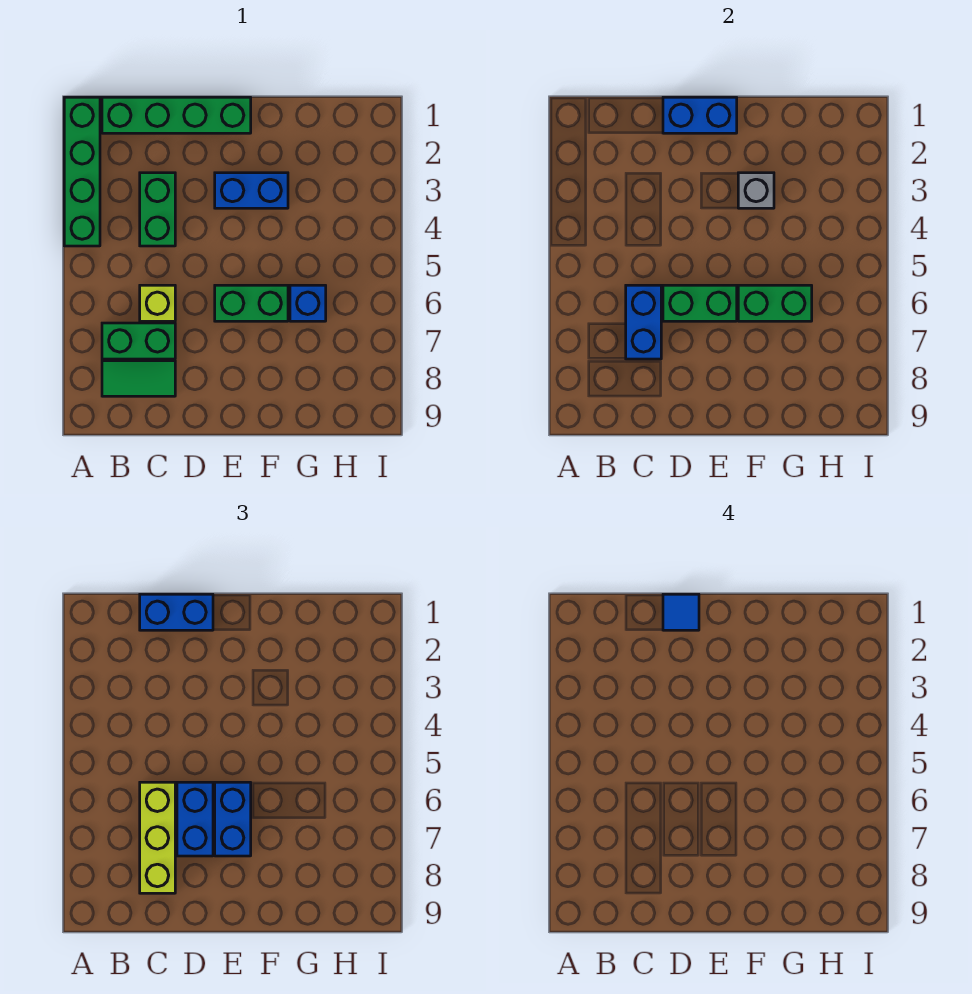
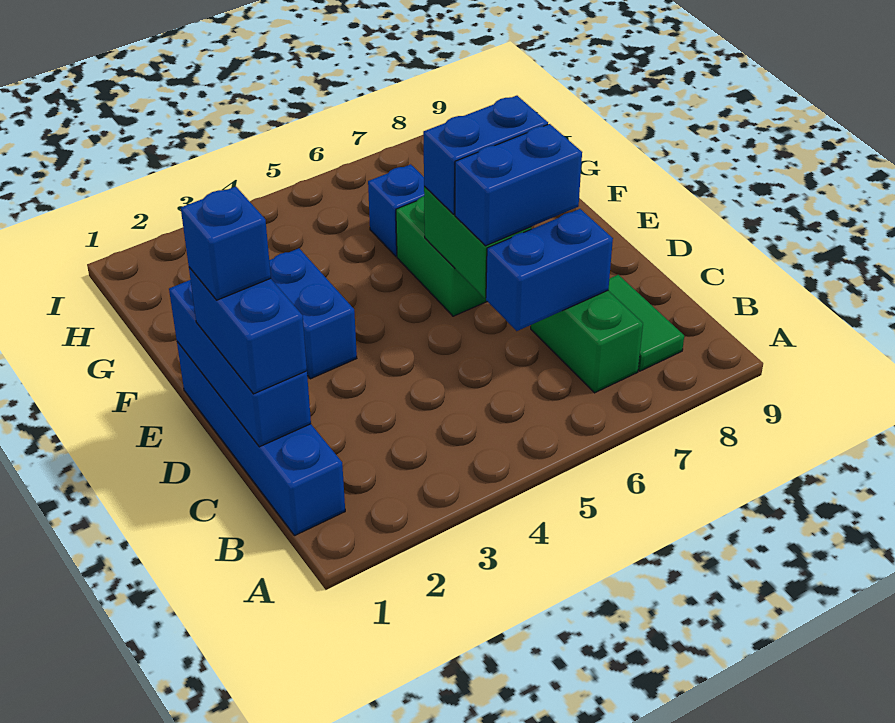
green brick A1:A4 level 1 -> none
green brick B1:E1 level 1 -> blue brick B1:E1 level 1
green brick C3:C4 level 1 -> none
lime brick C6 level 1 -> none
lime brick C6:C8 level 3 -> none
blue brick D1:E1 level 2 -> blue brick C1:E1 level 2
blue tile D1 level 4 -> blue brick D1 level 4
grey brick F3 level 2 -> none
green brick F6:G6 level 2 -> none

